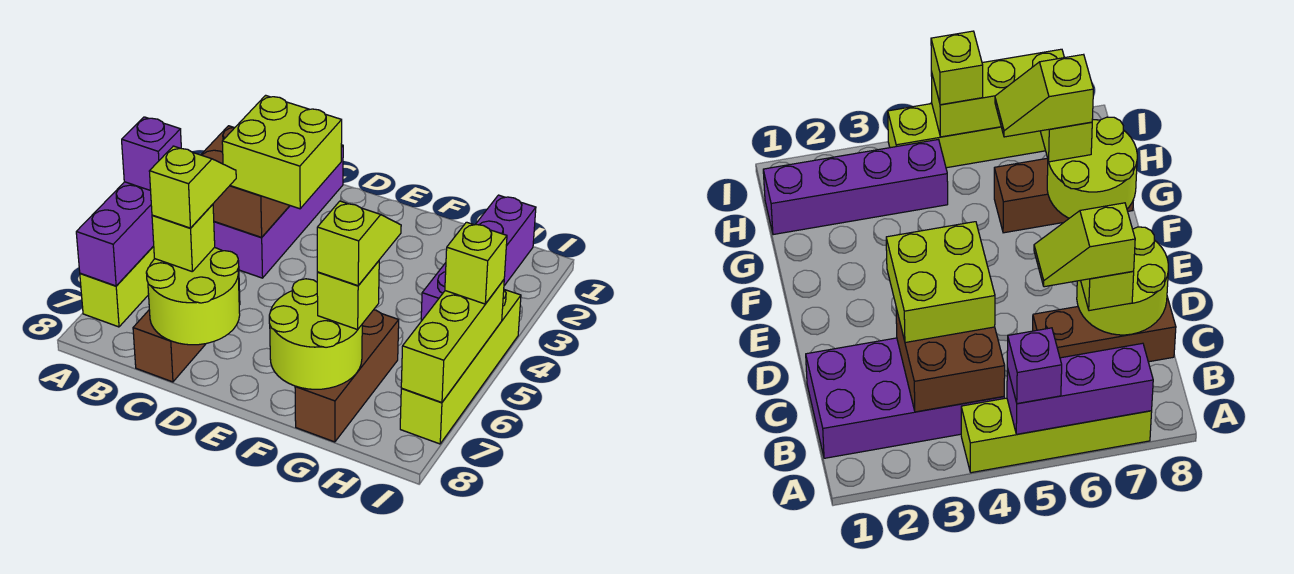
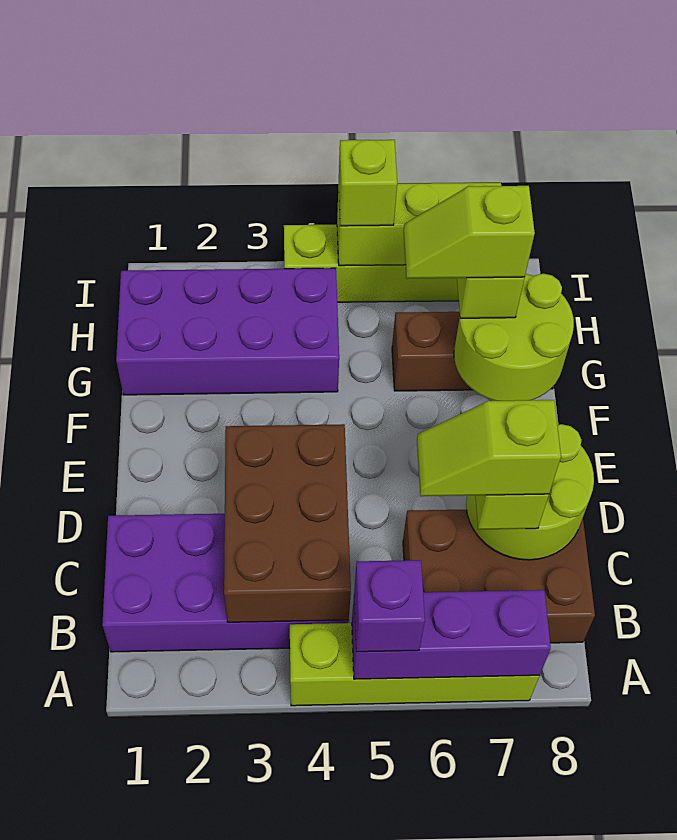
brown brick B3:C4 level 2 -> brown brick B3:D4 level 2
lime brick C3:D4 level 3 -> none
brown brick C6:C8 level 1 -> brown brick B6:C8 level 1
purple brick H1:H4 level 1 -> purple brick G1:H4 level 1

